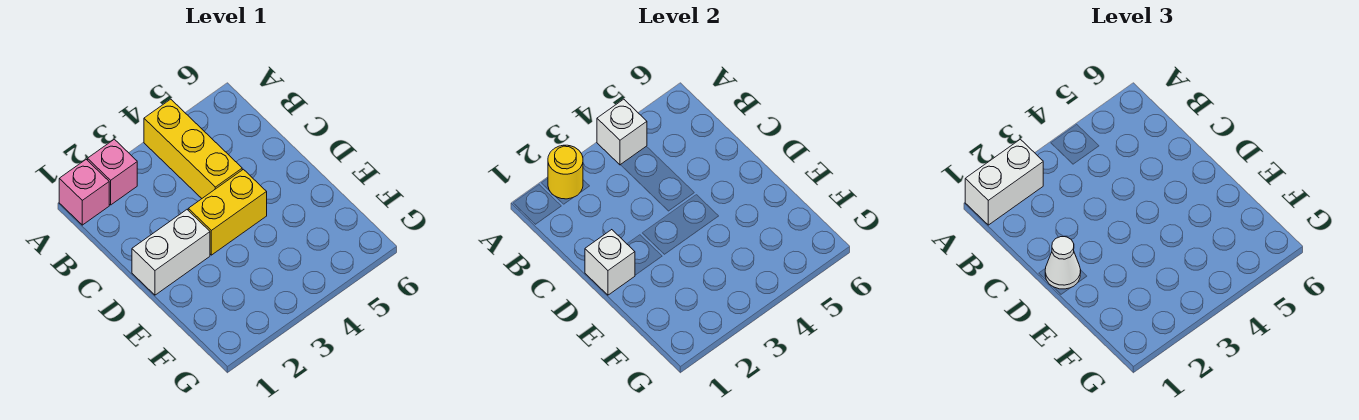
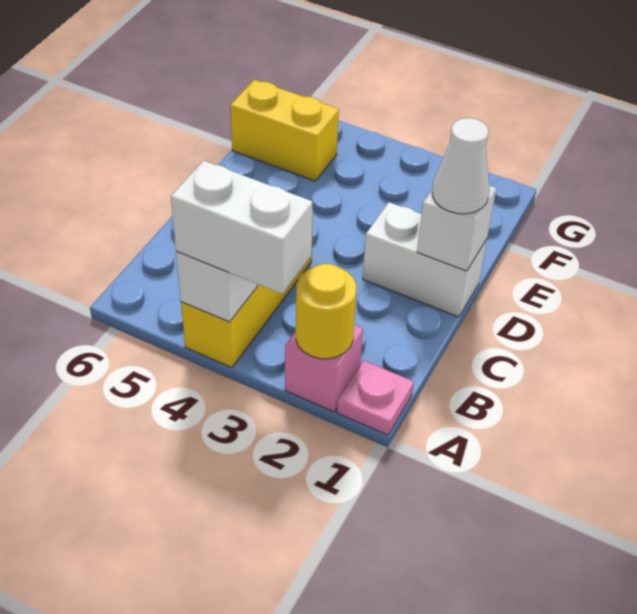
pink brick A1 level 1 -> pink plate A1 level 1
white brick A1:A2 level 3 -> white brick A3:A4 level 3
yellow brick D3:D4 level 1 -> yellow brick F5:F6 level 1

